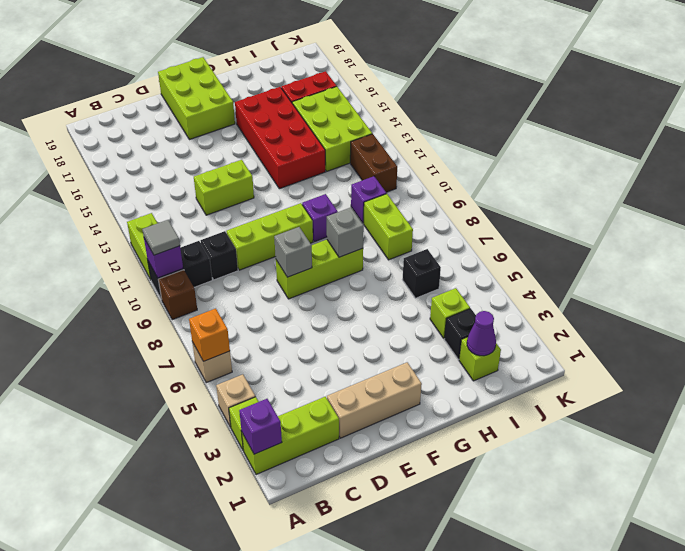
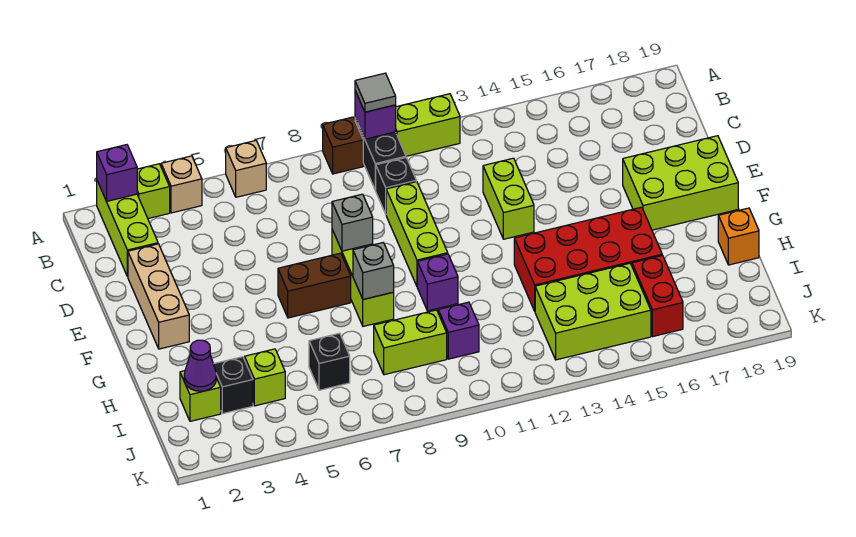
orange brick A6 level 2 -> orange brick H19 level 1
brown brick J11:J12 level 1 -> brown brick F6:F7 level 1

